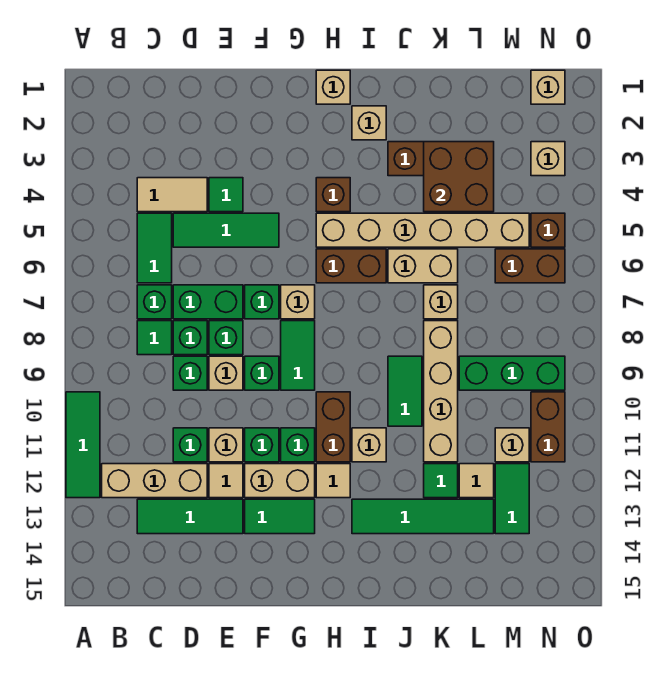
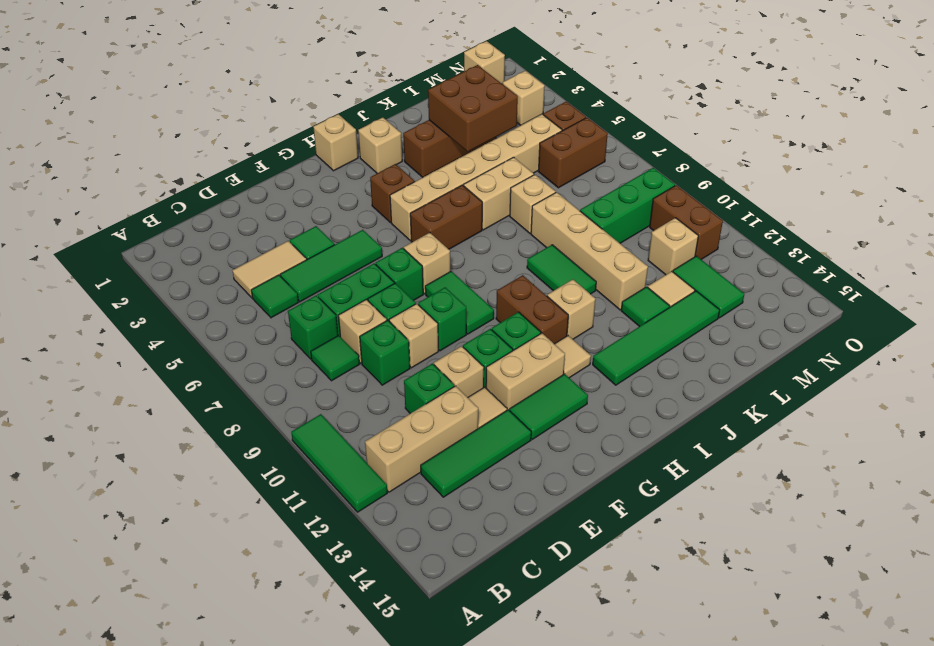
green tile C5:C6 level 1 -> green tile C5 level 1
green brick D8 level 1 -> tan brick D8 level 1

